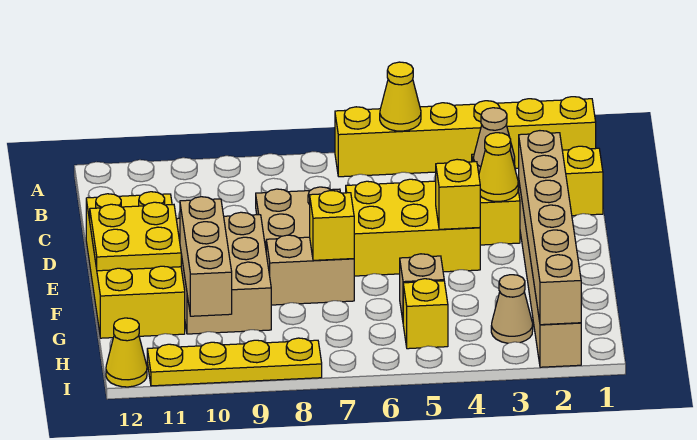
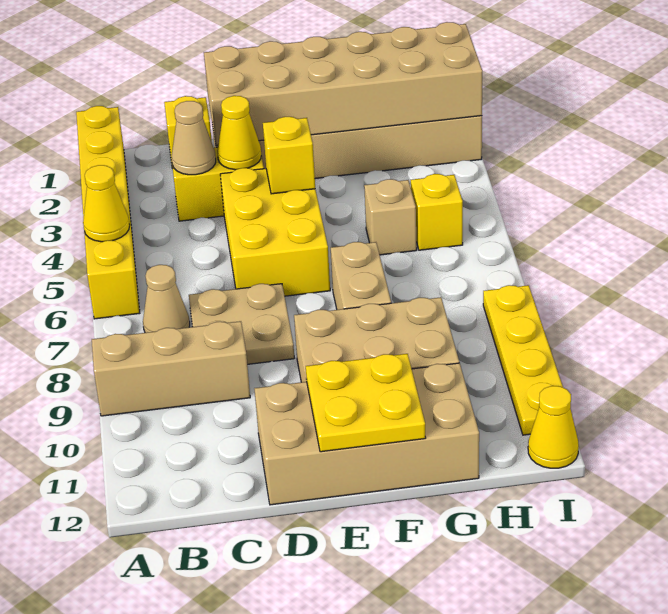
tan brick D2:I2 level 2 -> tan brick D1:I2 level 2
yellow brick D11:G12 level 1 -> tan brick D11:G12 level 1
yellow brick F7 level 2 -> none
tan brick F10:H10 level 2 -> tan brick A9:C9 level 1
tan cone H3 level 1 -> tan cone B7 level 1

